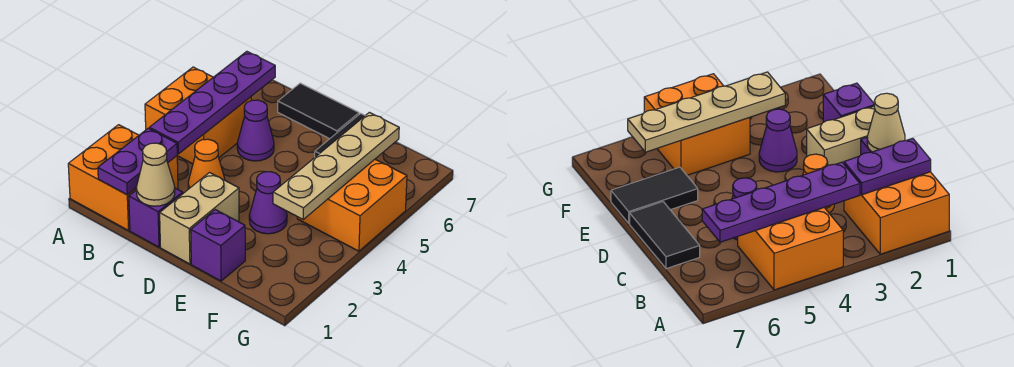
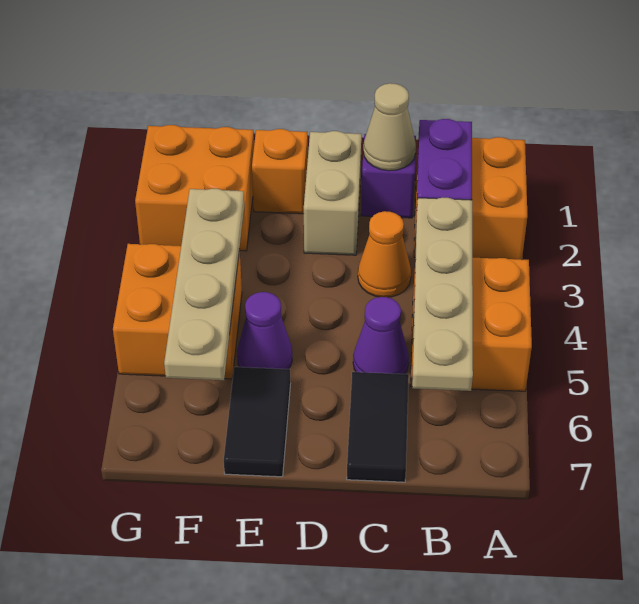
purple plate B3:B6 level 2 -> tan plate B3:B6 level 2
black tile C7:D7 level 1 -> black tile C6:C7 level 1
purple brick E1 level 1 -> orange brick E1 level 1
purple cone E3 level 1 -> purple cone E5 level 1
none -> orange brick F1:G2 level 1

